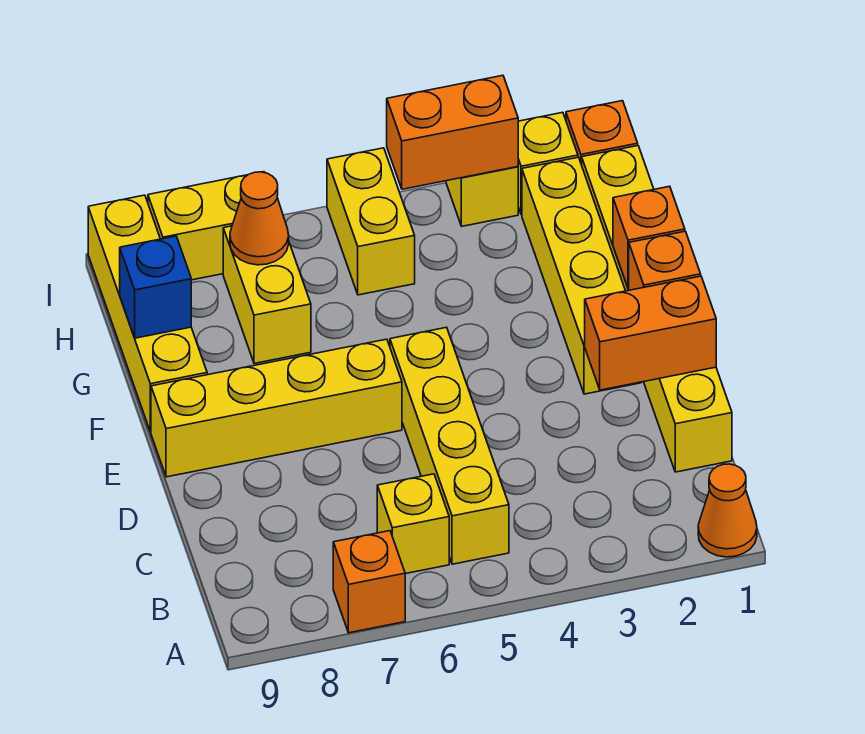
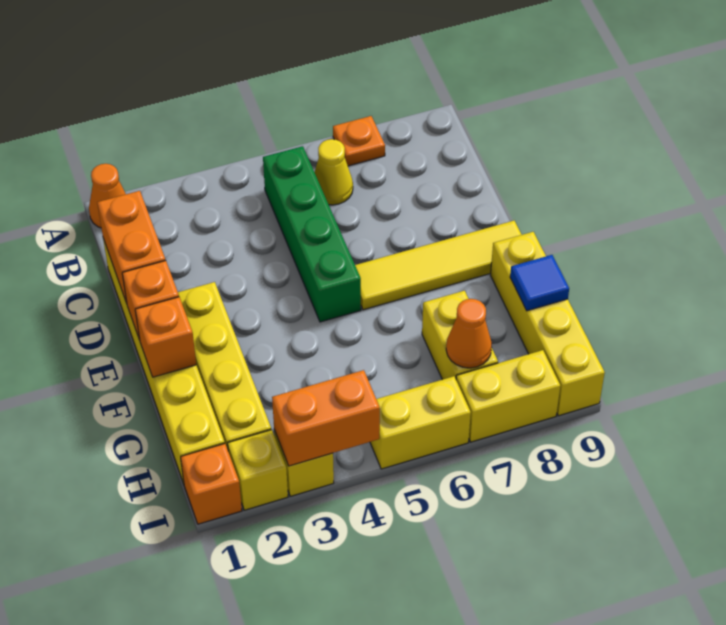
orange brick A7 level 1 -> orange plate A7 level 1
yellow brick B5:E5 level 1 -> green brick B5:E5 level 1
yellow brick B6 level 1 -> yellow cone B6 level 1
orange brick D1:D2 level 2 -> orange brick C1:D1 level 2
yellow brick E6:E9 level 1 -> yellow tile E6:E9 level 1
blue brick G9 level 2 -> blue tile G9 level 2
yellow brick H5:I5 level 1 -> yellow brick I5:I6 level 1

